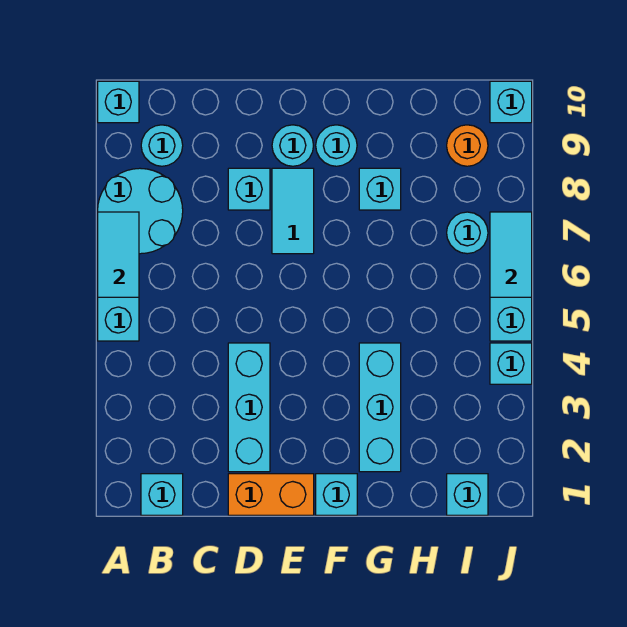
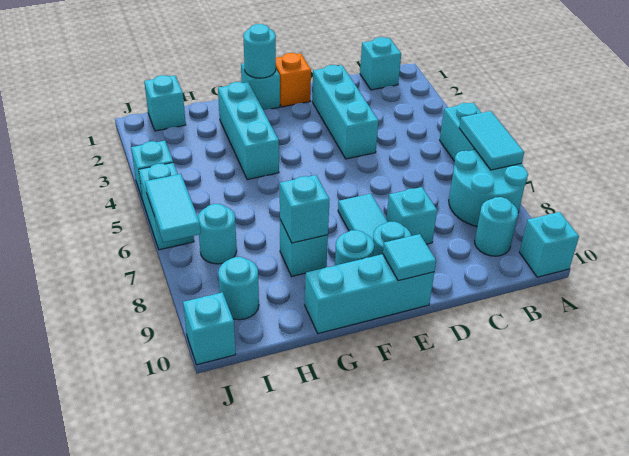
orange brick D1:E1 level 1 -> orange brick E1 level 1
none -> cyan brick E10:G10 level 1
none -> cyan tile E10 level 2
none -> cyan round brick F1 level 2
none -> cyan brick G8 level 2
orange round brick I9 level 1 -> cyan round brick I9 level 1

